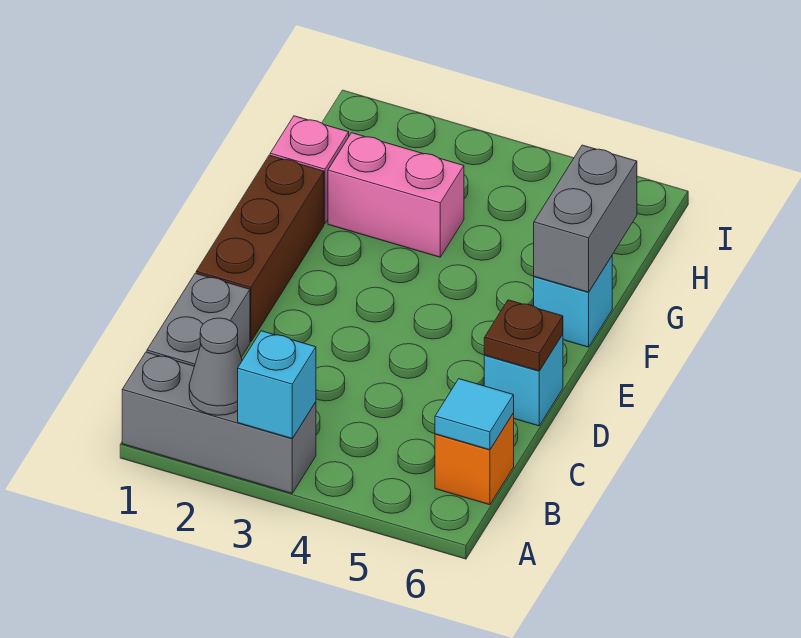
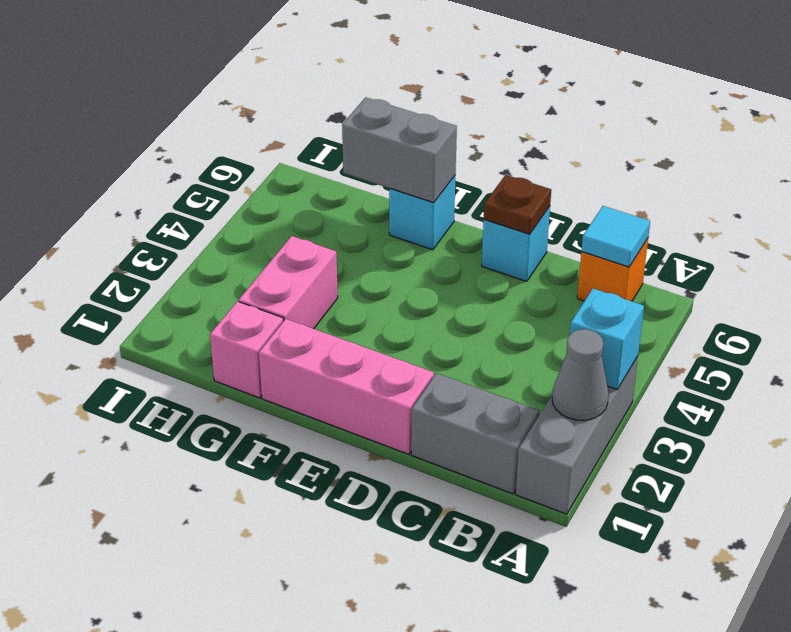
brown brick D1:F1 level 1 -> pink brick D1:F1 level 1

